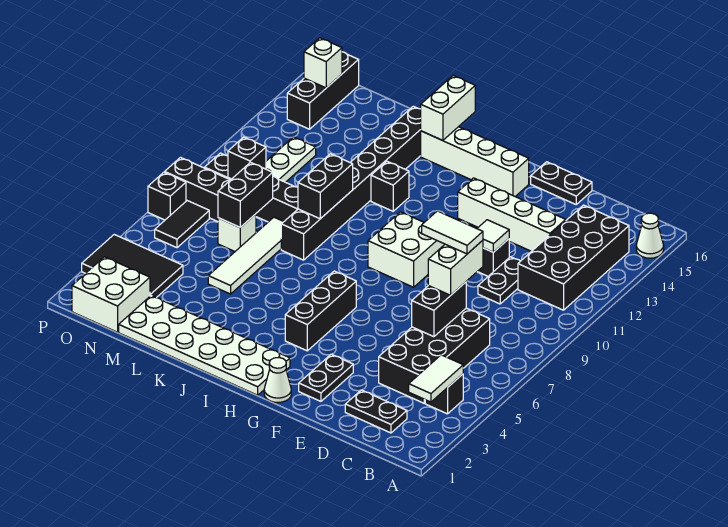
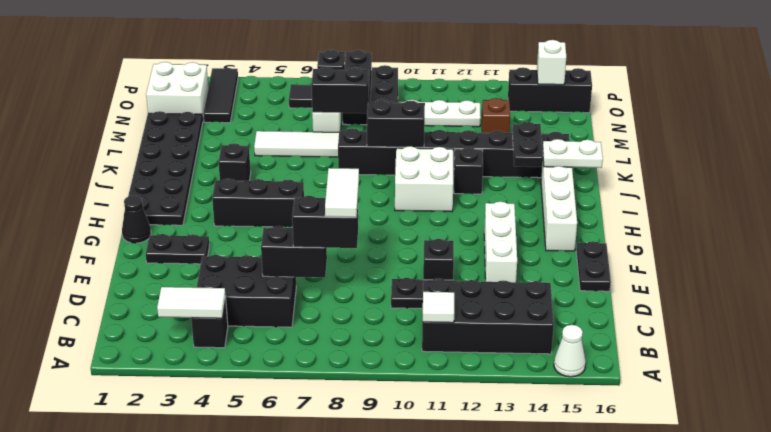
black plate C2:D2 level 1 -> black plate J14:K14 level 2
black brick C4:D7 level 1 -> black brick C4:D6 level 1
white brick D7:D8 level 3 -> black brick D7:D8 level 3
white brick D13:G13 level 1 -> white brick E13:G13 level 1
white tile E11 level 2 -> white tile B11 level 2
white cone G1 level 1 -> black cone G1 level 1
white brick G9:H10 level 1 -> white brick I10:J11 level 1
white plate H1:M2 level 1 -> black plate H1:M2 level 1
white brick J15:J16 level 2 -> white plate J15:J16 level 2
none -> brown brick M13 level 1
black tile N3:P4 level 1 -> black tile N3:P3 level 1
black brick N9 level 2 -> black brick J4 level 1

